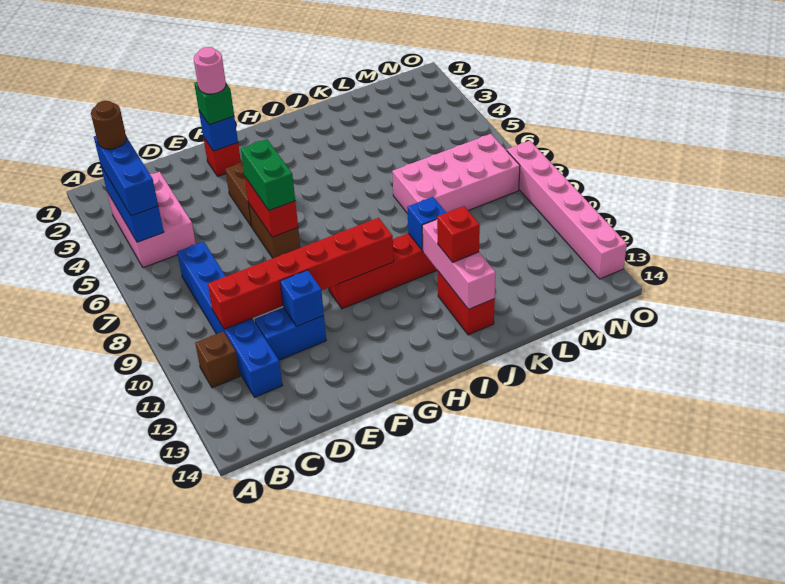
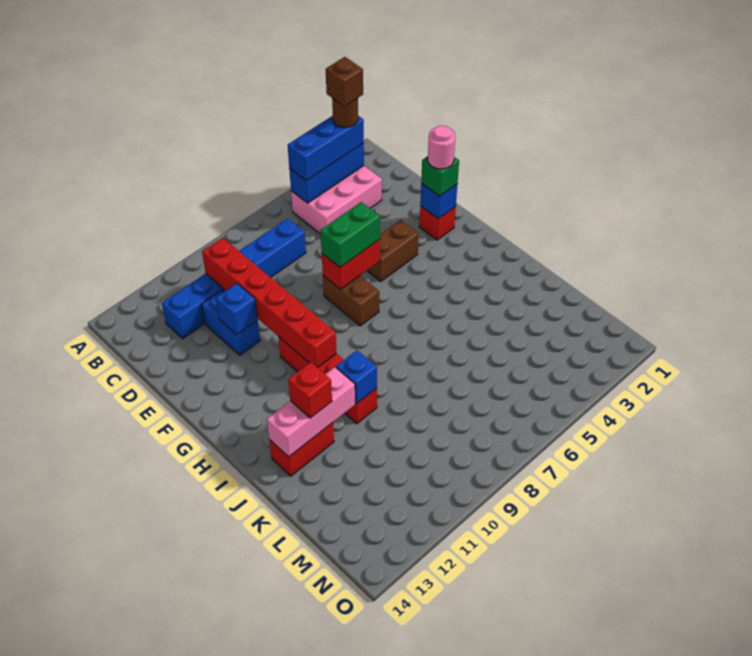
brown brick B11 level 1 -> brown brick B3 level 5
brown brick F6:F7 level 1 -> brown brick F7:G7 level 1
pink brick K7:N8 level 1 -> none
pink brick O8:O13 level 1 -> none

